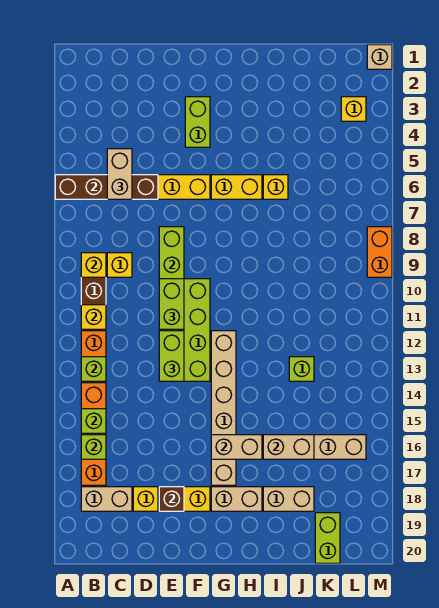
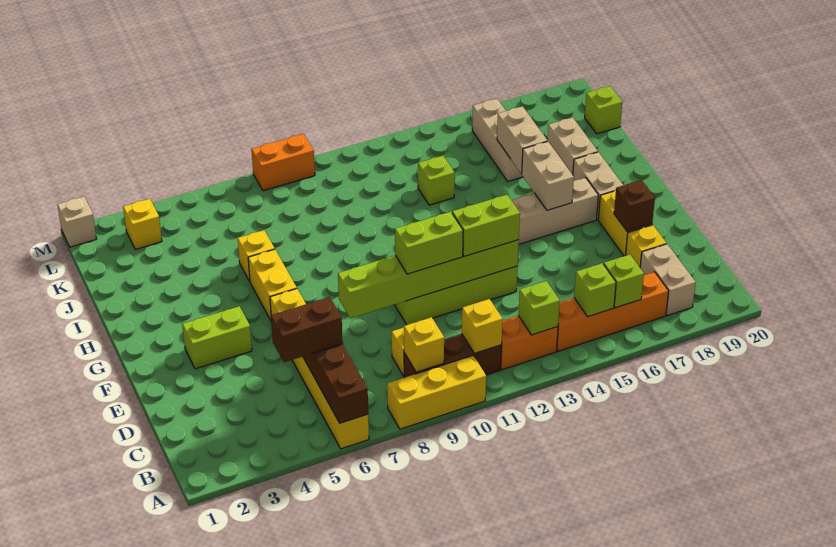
none -> yellow brick A8:A10 level 1
tan brick C5:C6 level 3 -> brown brick C5:C6 level 3
lime brick K19:K20 level 1 -> lime brick K20 level 1

